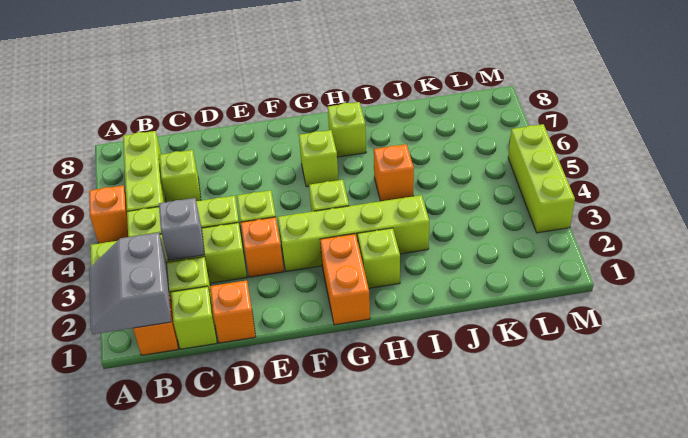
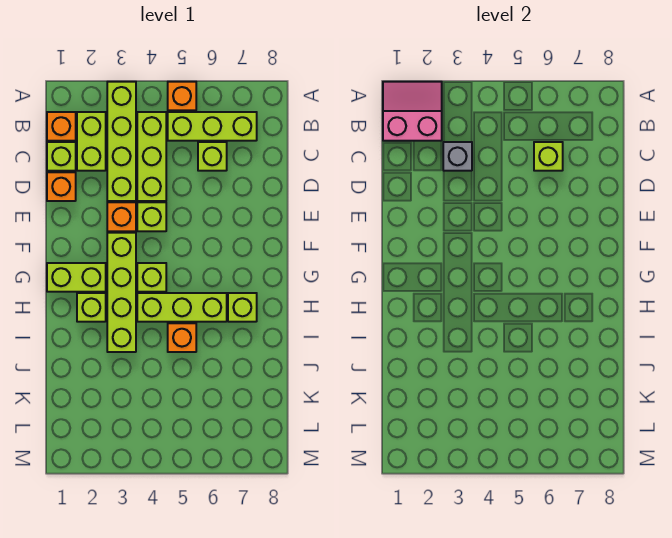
grey slope A1:B2 level 2 top B -> pink slope A1:B2 level 2 top B
orange brick G1:G2 level 1 -> lime brick G1:G2 level 1
lime brick G6 level 1 -> lime brick C6 level 2
lime brick M3:M5 level 1 -> lime brick H4:H6 level 1

